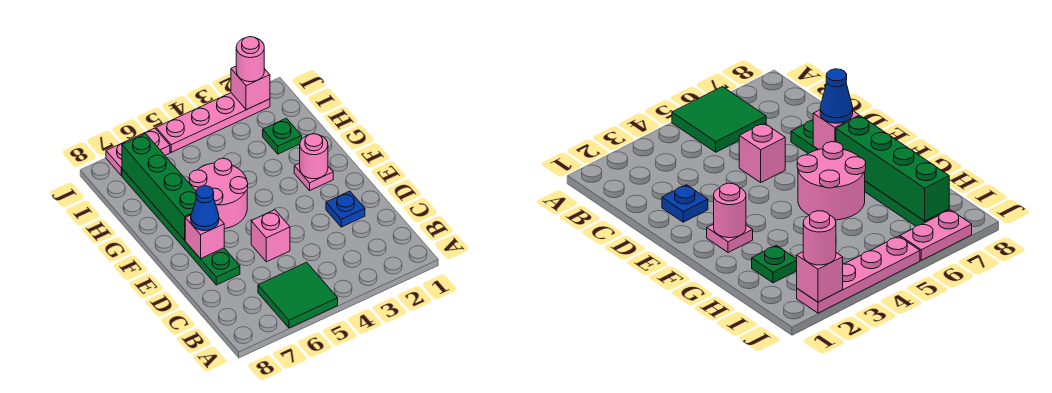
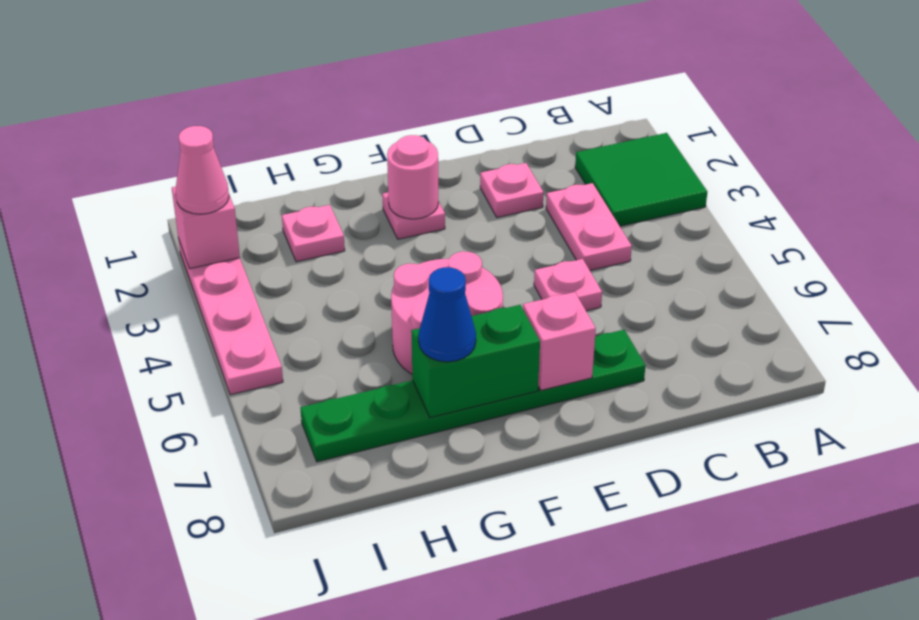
green tile A5:B6 level 1 -> green tile A2:B3 level 1
blue plate D2 level 1 -> pink plate D2 level 1
pink brick D5 level 1 -> pink plate D5 level 1
blue cone E7 level 3 -> blue cone G7 level 3
green brick F7:I7 level 2 -> green brick F7:G7 level 2
green plate H2 level 1 -> pink plate H2 level 1
pink round brick J2 level 3 -> pink cone J2 level 3
pink plate J6:J7 level 1 -> pink plate C3:C4 level 1

